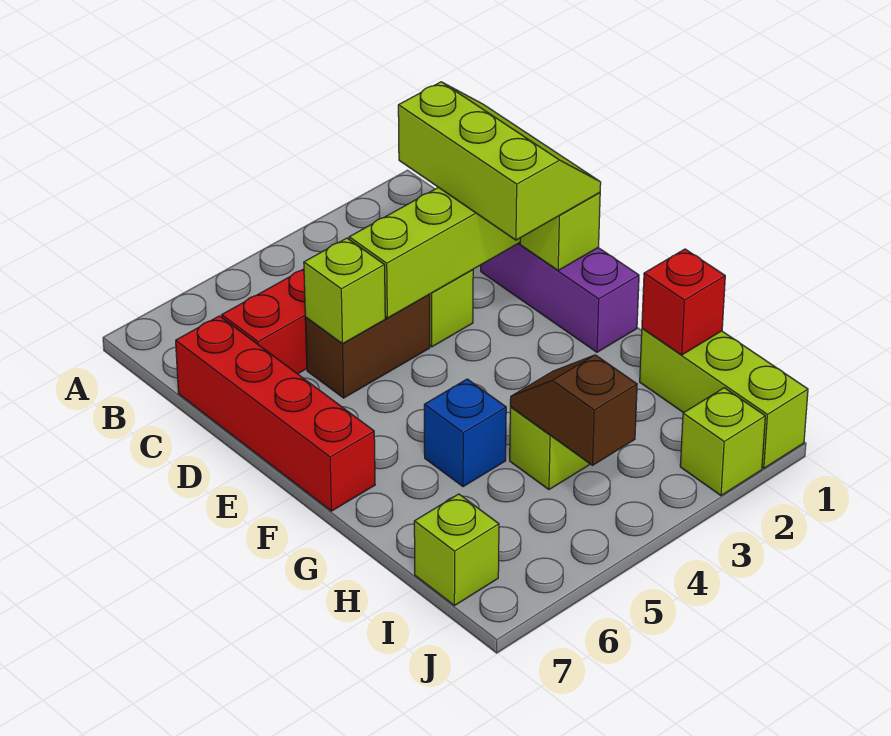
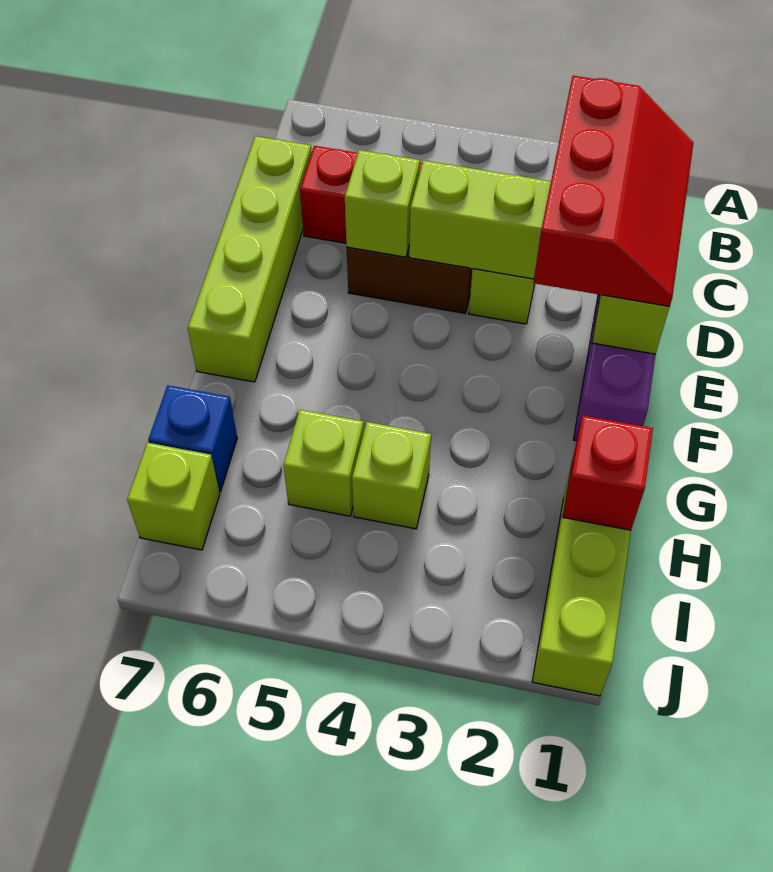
lime slope C1:E2 level 3 top 2 -> red slope C1:E2 level 3 top 2
red brick C7:F7 level 1 -> lime brick C7:F7 level 1
blue brick G5 level 1 -> blue brick H7 level 1
brown slope H4:I4 level 2 top I -> none
lime brick J2 level 1 -> lime brick H5 level 1

